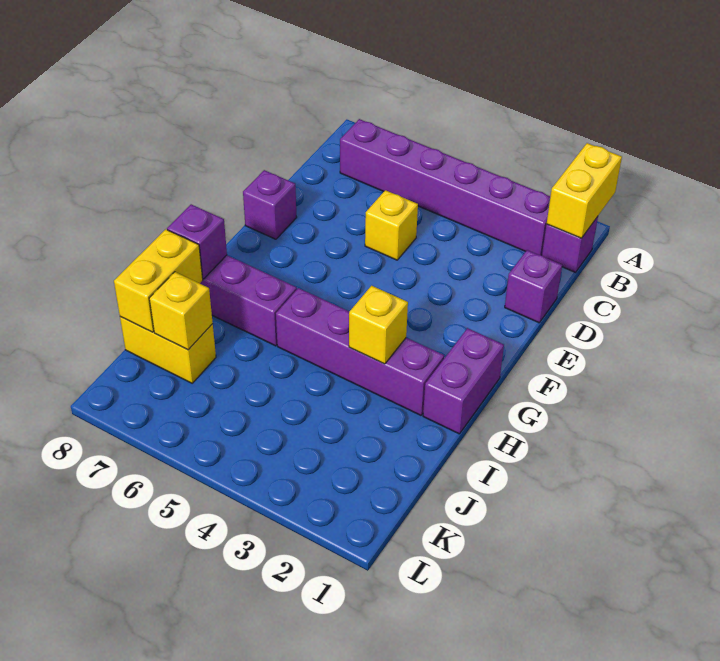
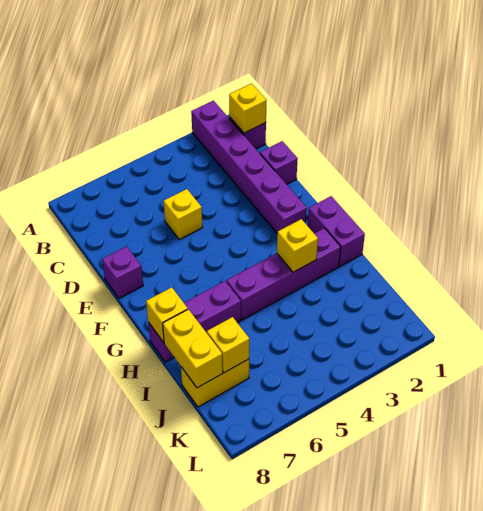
yellow brick A1:B1 level 2 -> yellow brick B1 level 2
purple brick B2:B7 level 1 -> purple brick A2:F2 level 1
purple brick H8 level 2 -> yellow brick H8 level 2

